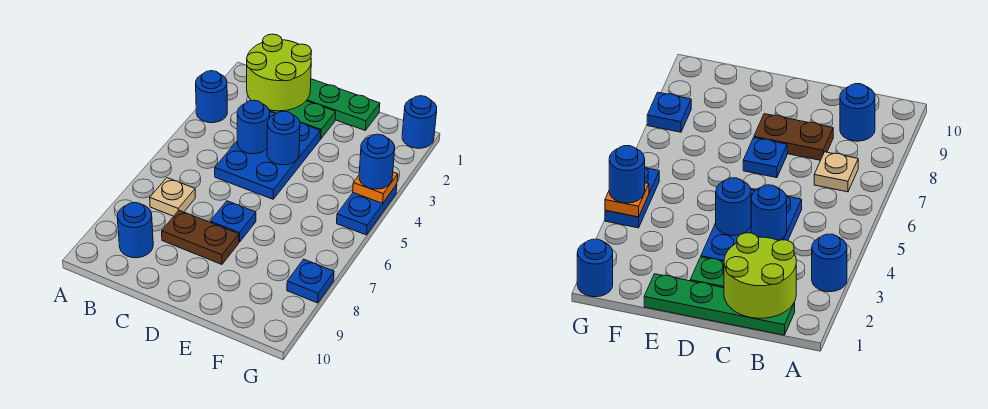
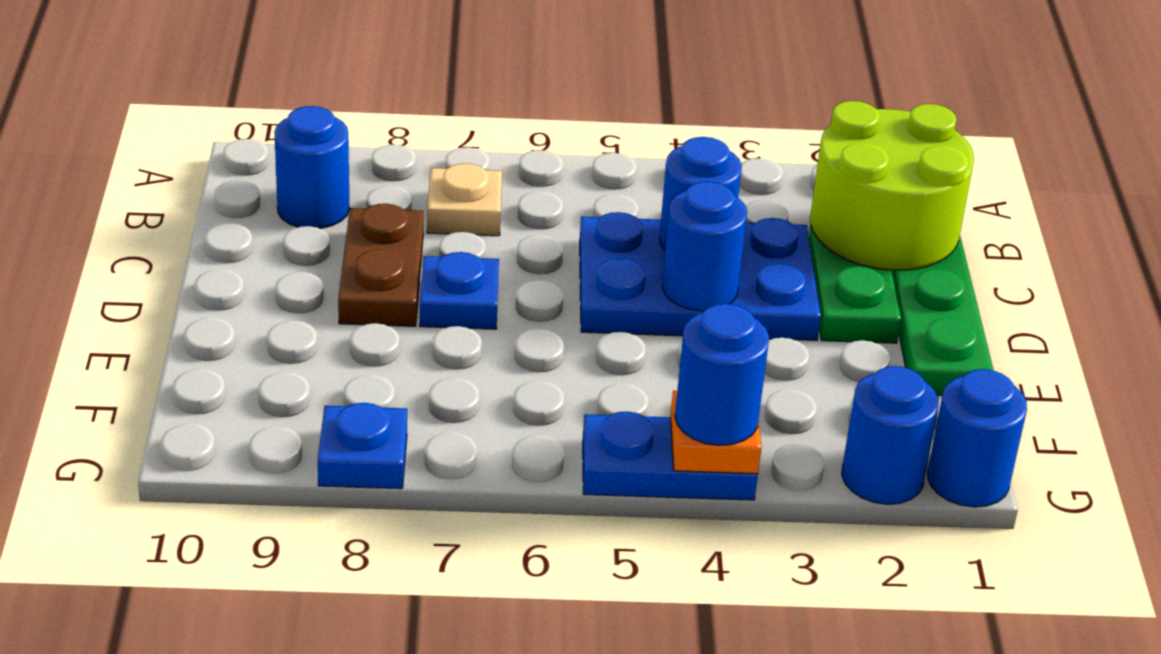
blue round brick A3 level 1 -> blue round brick G2 level 1

